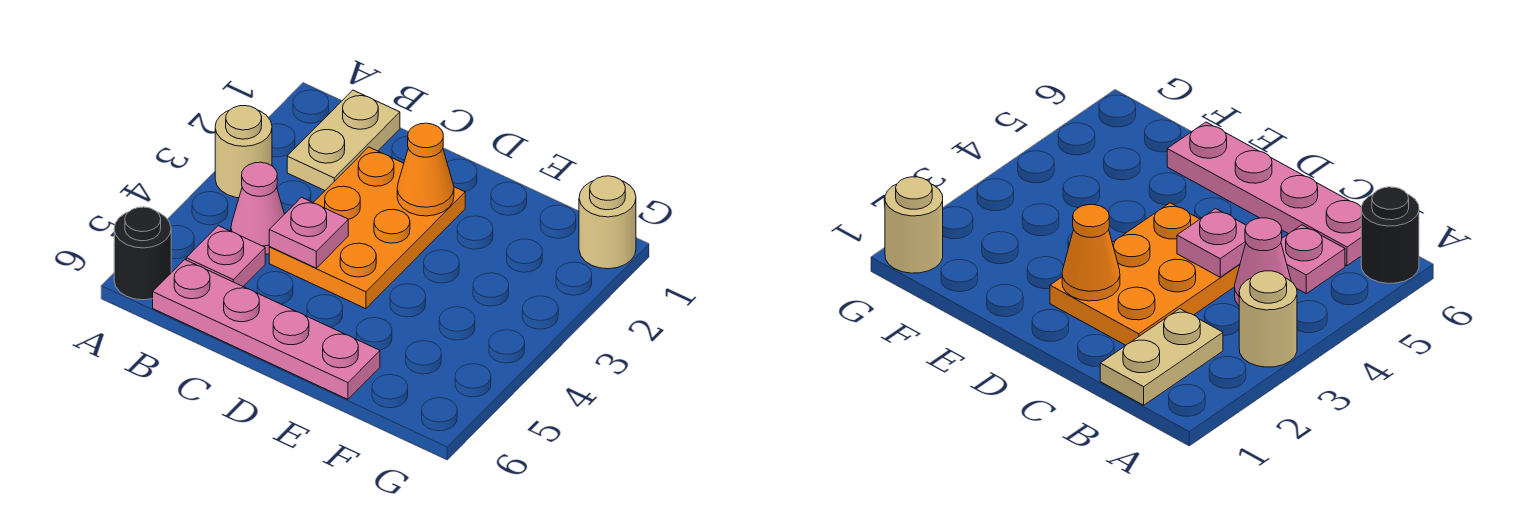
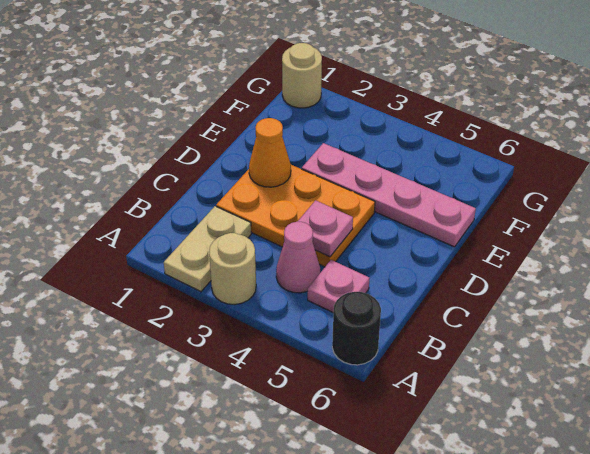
tan plate B1:B2 level 1 -> tan plate A2:B2 level 1
pink plate B6:E6 level 1 -> pink plate E3:E6 level 1

